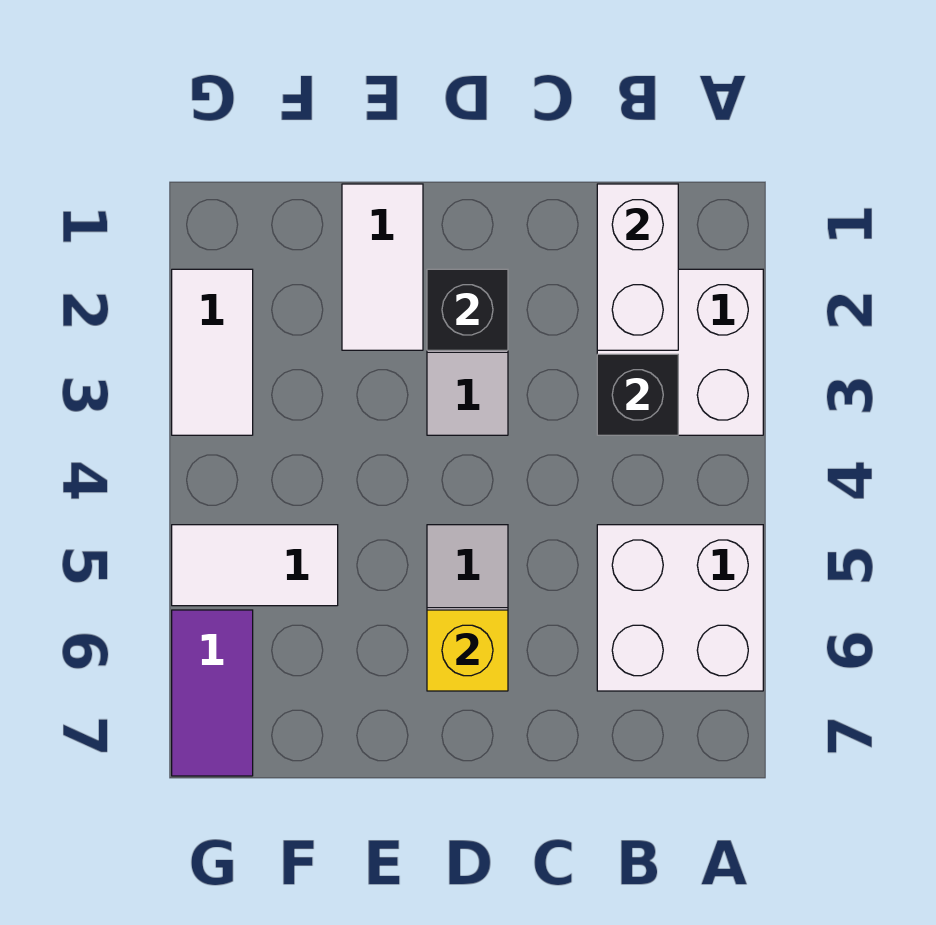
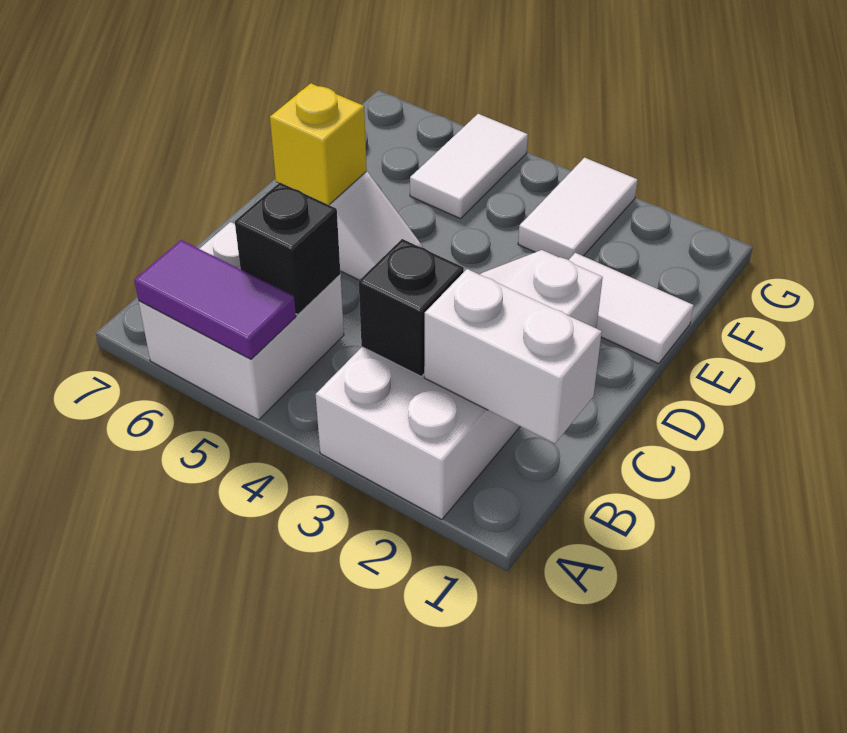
black brick D2 level 2 -> black brick B5 level 2
white tile G2:G3 level 1 -> white tile F3:G3 level 1
purple tile G6:G7 level 1 -> purple tile A5:A6 level 2

